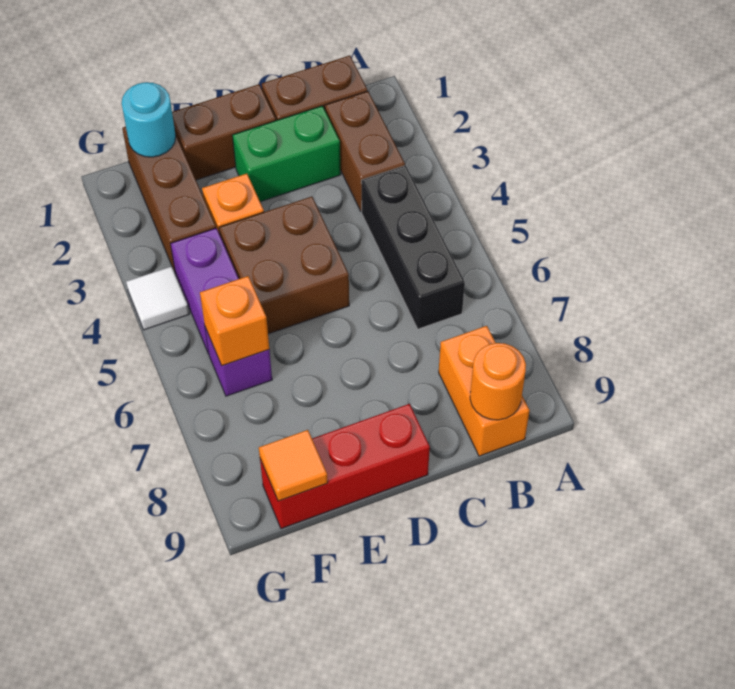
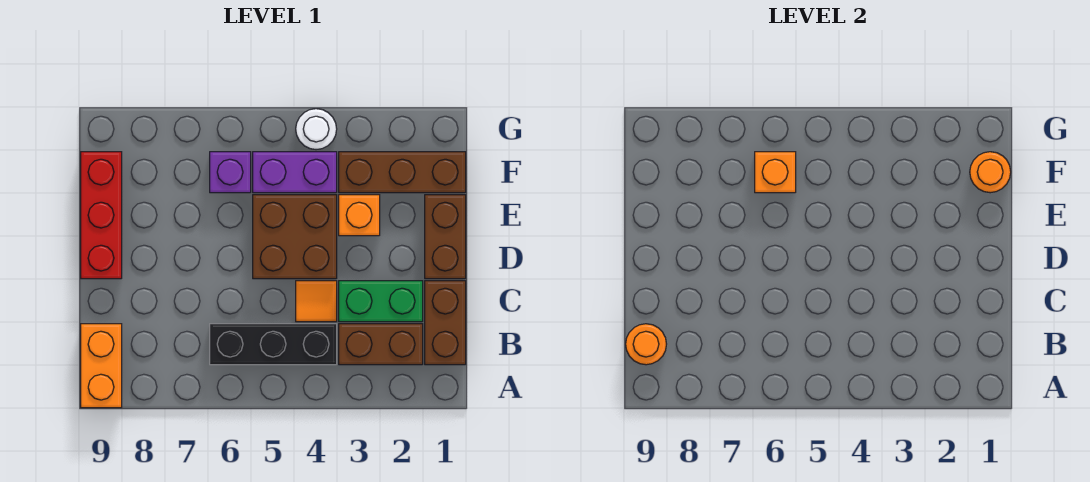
orange brick B8:B9 level 1 -> orange brick A9:B9 level 1
green brick C2:D2 level 1 -> green brick C2:C3 level 1
cyan round brick F1 level 2 -> orange round brick F1 level 2
orange tile F9 level 2 -> orange tile C4 level 1
white tile G4 level 1 -> white round brick G4 level 1

